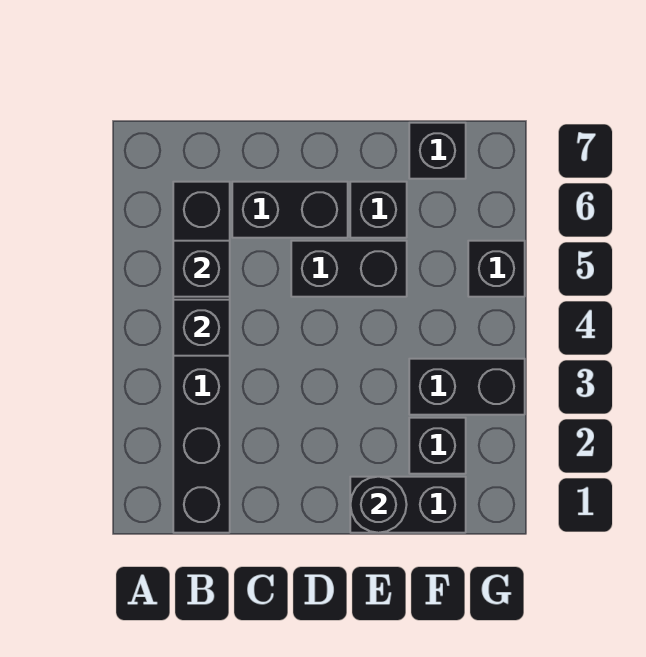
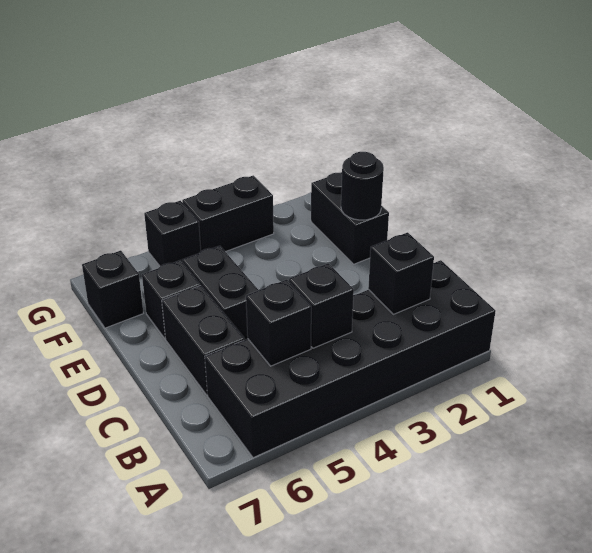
black brick B1:B6 level 1 -> black brick A1:B6 level 1
black brick F2 level 1 -> black brick B2 level 2
black brick F3:G3 level 1 -> black brick G3:G4 level 1

